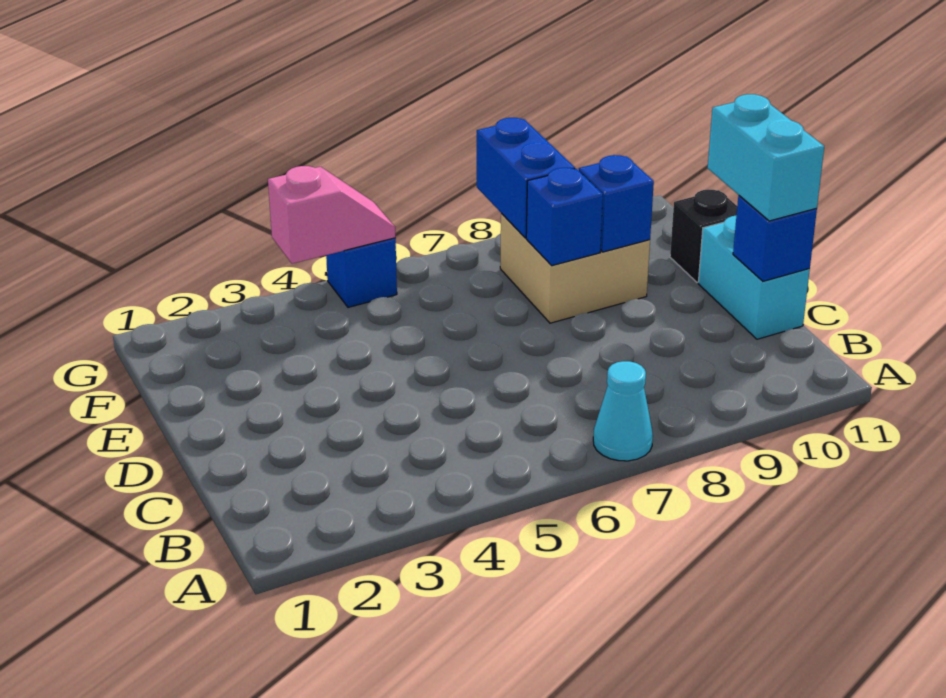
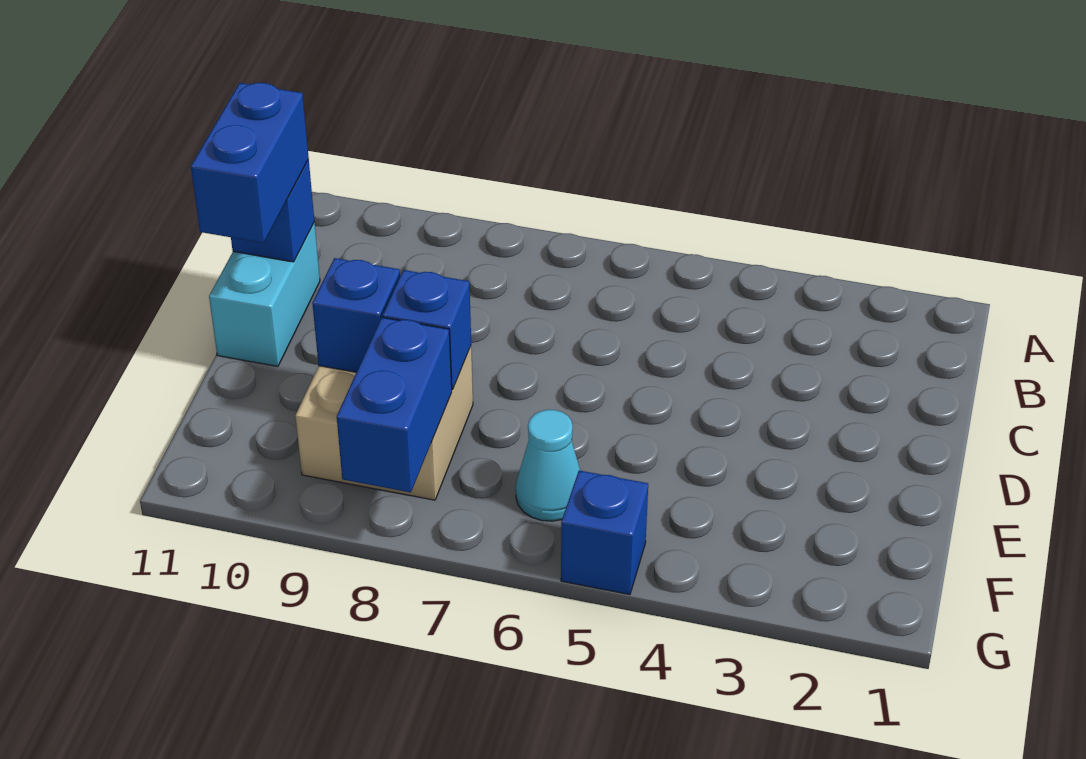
cyan cone A7 level 1 -> cyan cone F6 level 1
cyan brick C11:D11 level 3 -> blue brick C11:D11 level 3
black brick E11 level 1 -> none
pink slope G4:G5 level 2 top 4 -> none

